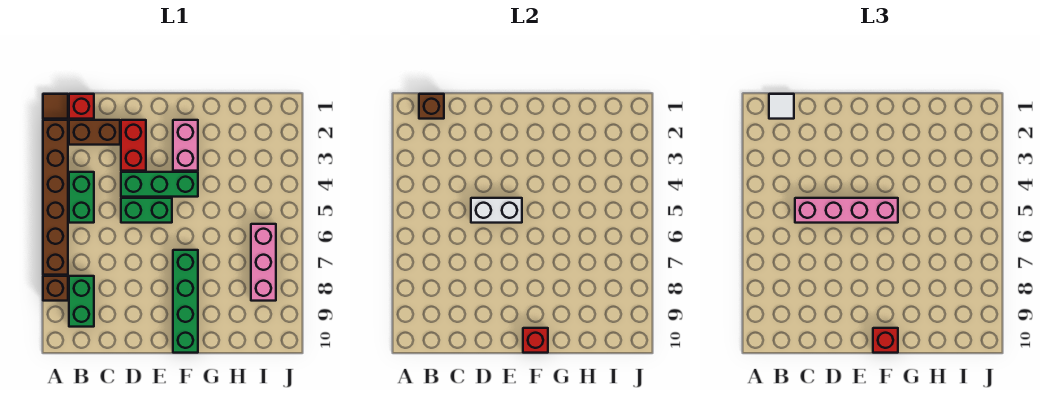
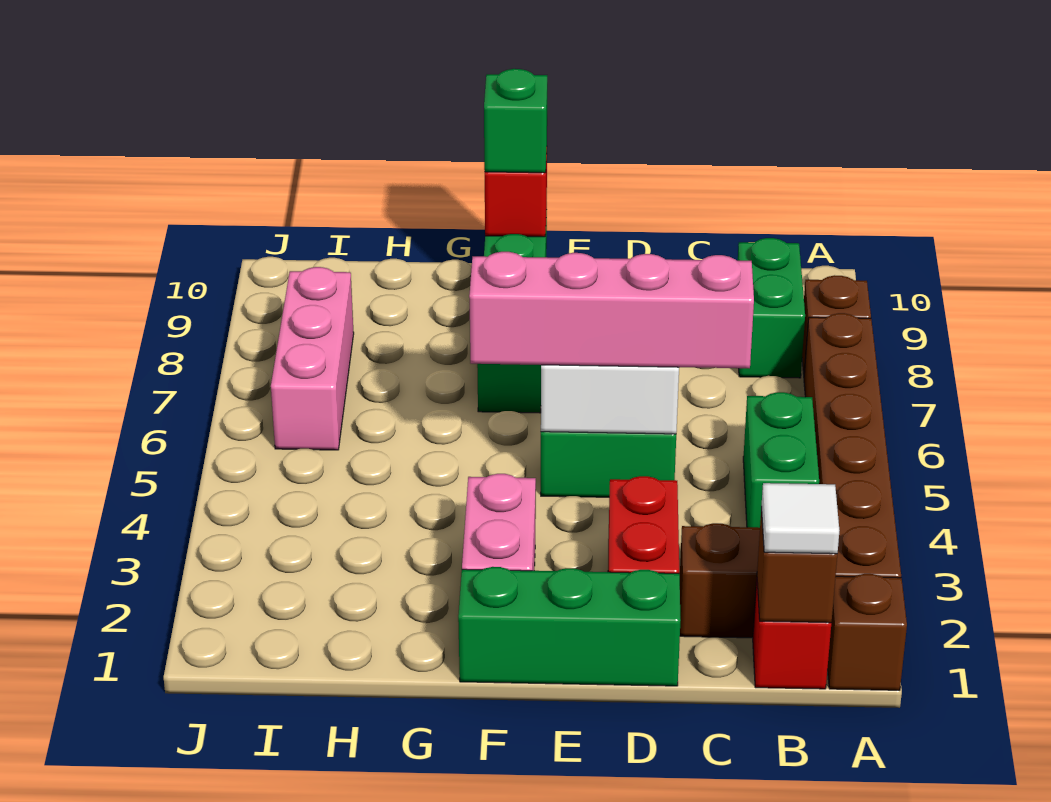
brown tile A1 level 1 -> brown brick A1 level 1
green brick D4:F4 level 1 -> green brick D1:F1 level 1
red brick F10 level 3 -> green brick F10 level 3

